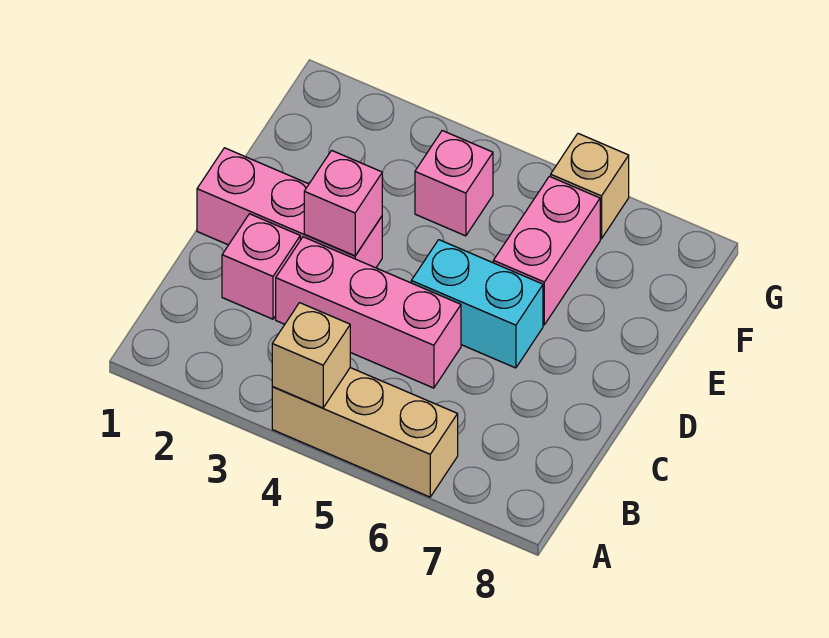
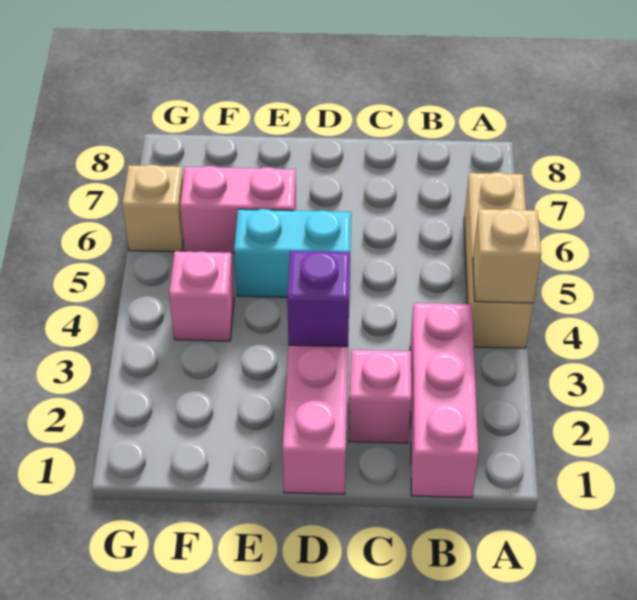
pink brick C3:C5 level 1 -> pink brick B1:B3 level 1
pink brick D3 level 2 -> purple brick D3 level 2
cyan brick D5:D6 level 1 -> cyan brick D5:E5 level 1

